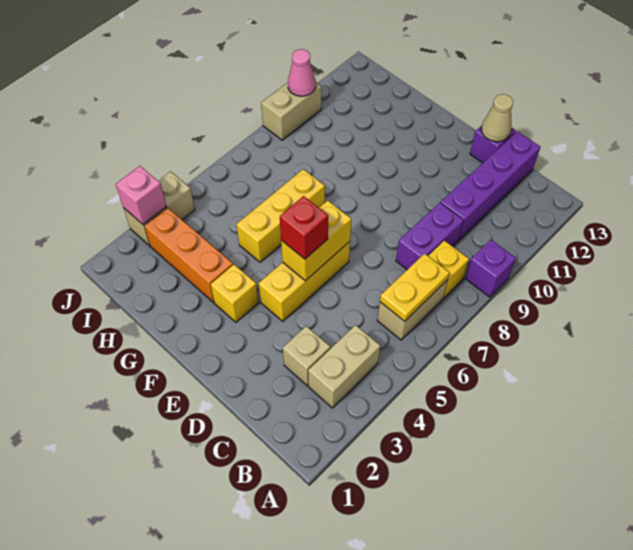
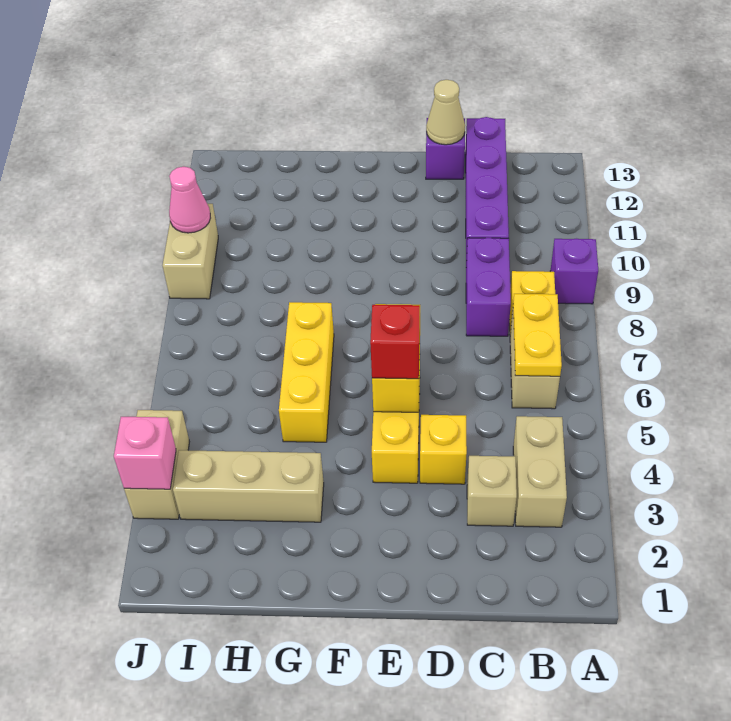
yellow brick F3 level 1 -> yellow brick D4 level 1
orange brick G3:I3 level 1 -> tan brick G3:I3 level 1

